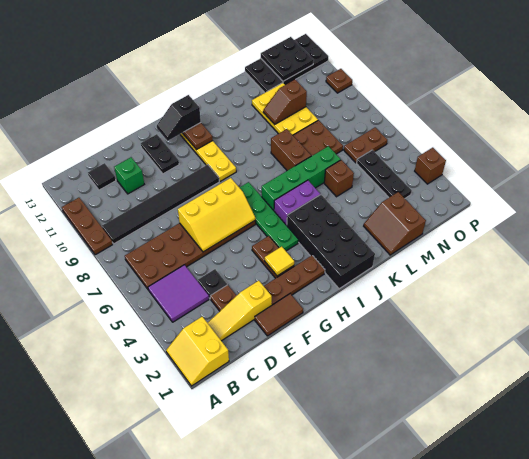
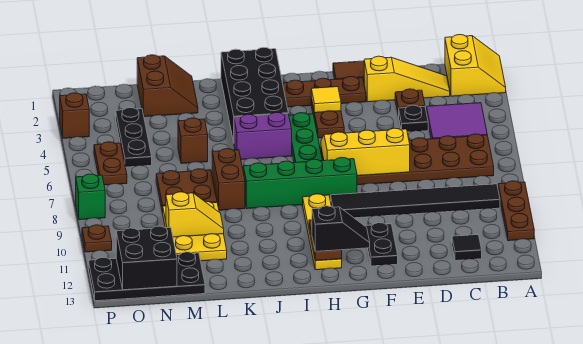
green brick D11 level 1 -> green brick P8 level 1
green brick I6:L6 level 1 -> green brick G8:J8 level 1
brown slope L10:M10 level 2 top M -> yellow slope L10:M10 level 2 top M
brown plate N6:O6 level 1 -> brown plate O5:O6 level 1
black plate N12:O13 level 2 -> black brick N12:O13 level 2

